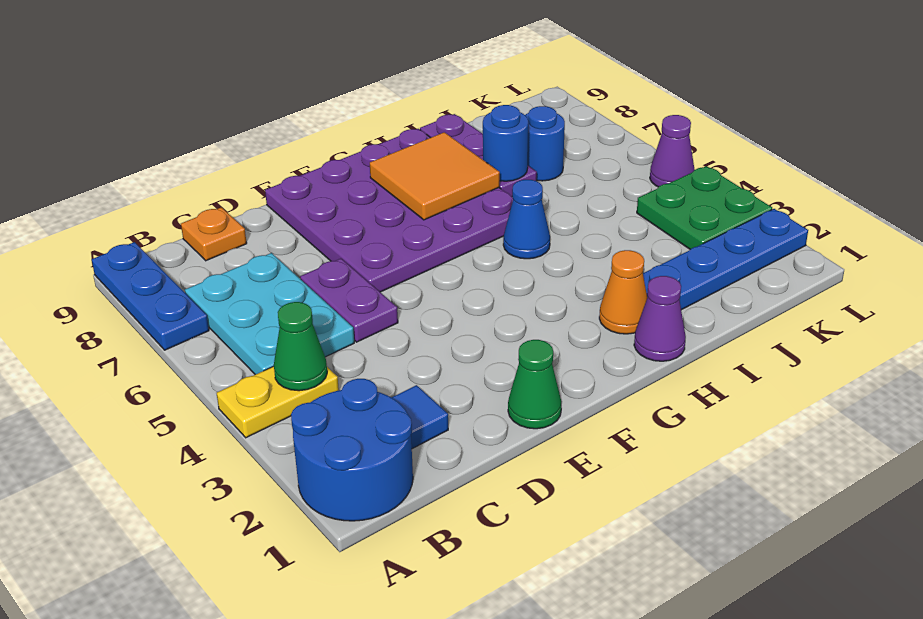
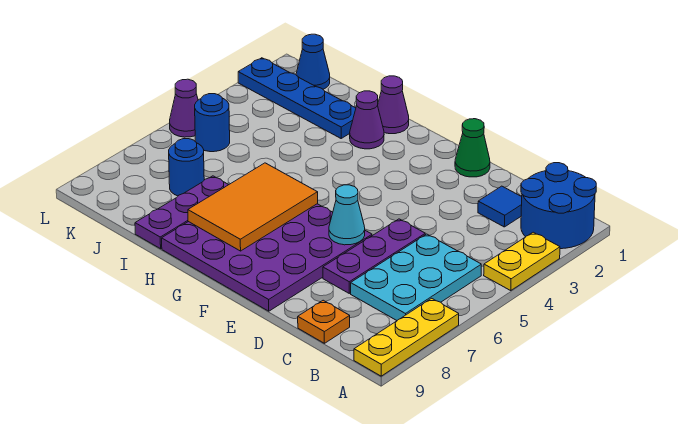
yellow plate A4:B4 level 1 -> yellow plate A3:A4 level 1
blue plate A7:A9 level 1 -> yellow plate A7:A9 level 1
green cone B4 level 2 -> none
purple plate D5:D6 level 1 -> purple plate D5:D7 level 1
none -> cyan cone E6 level 2
orange tile G7:H8 level 2 -> orange tile G6:H8 level 2
orange cone H2 level 1 -> purple cone H2 level 1
blue cone H5 level 1 -> blue cone K1 level 1
blue round brick I7 level 2 -> blue round brick K5 level 1
green plate K3:L4 level 1 -> none

